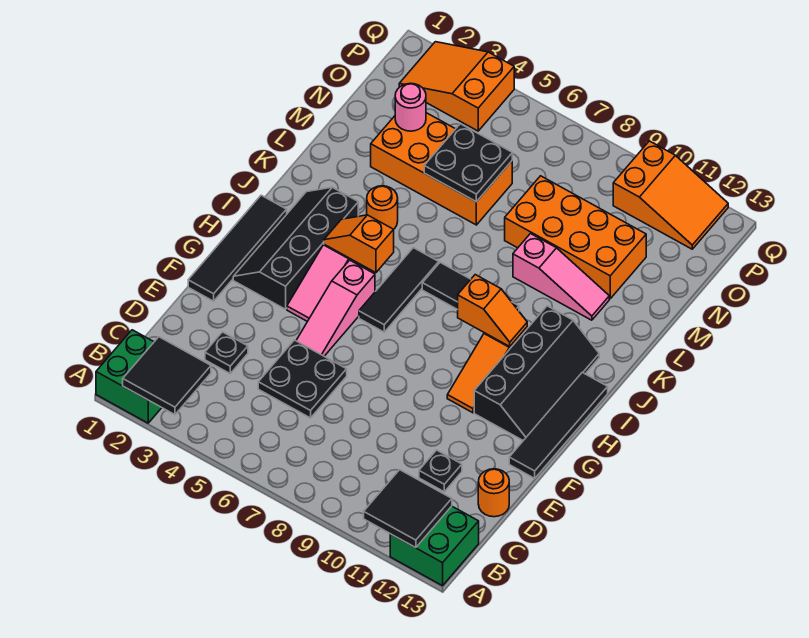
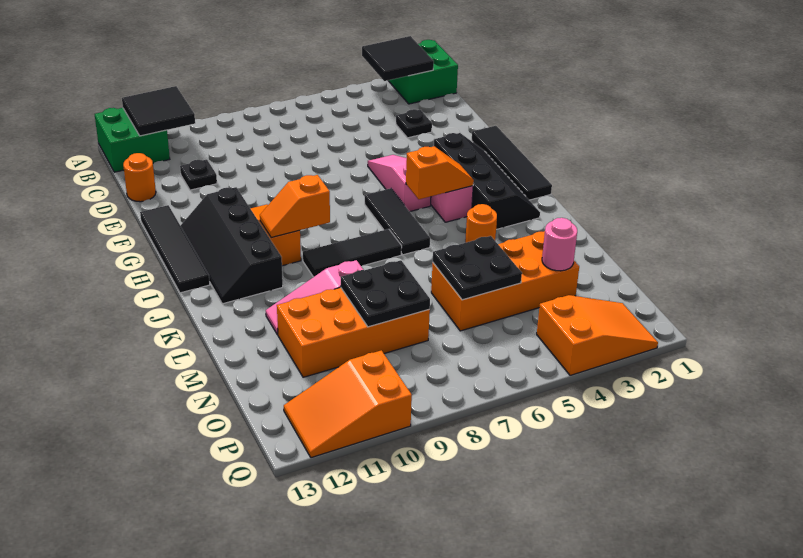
black plate D5:E6 level 1 -> black plate M8:N9 level 2

